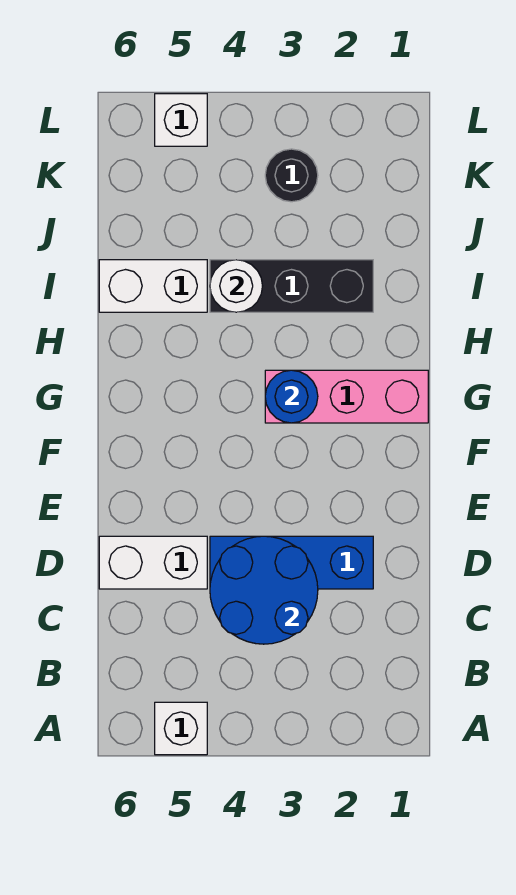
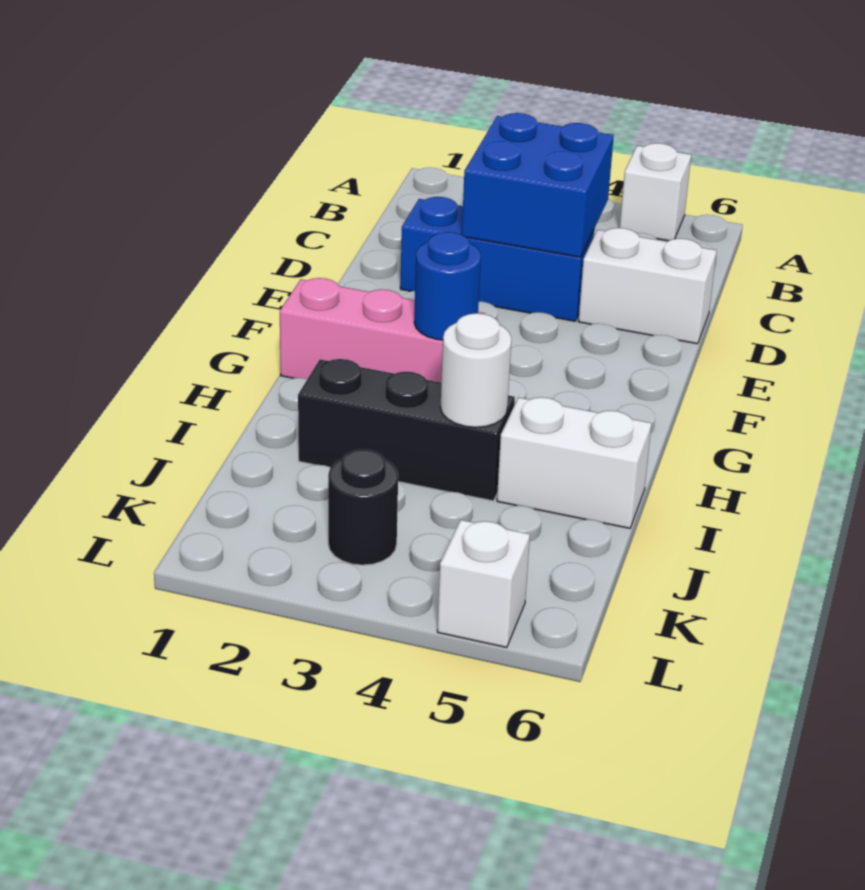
blue round brick C3:D4 level 2 -> blue brick C3:D4 level 2

